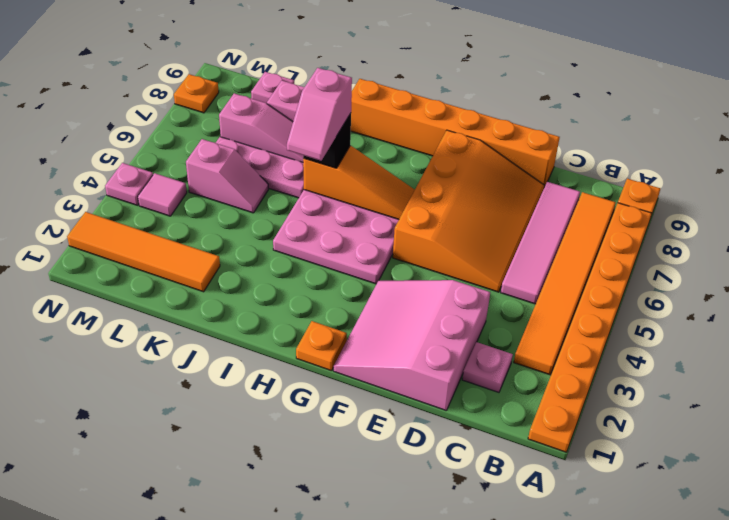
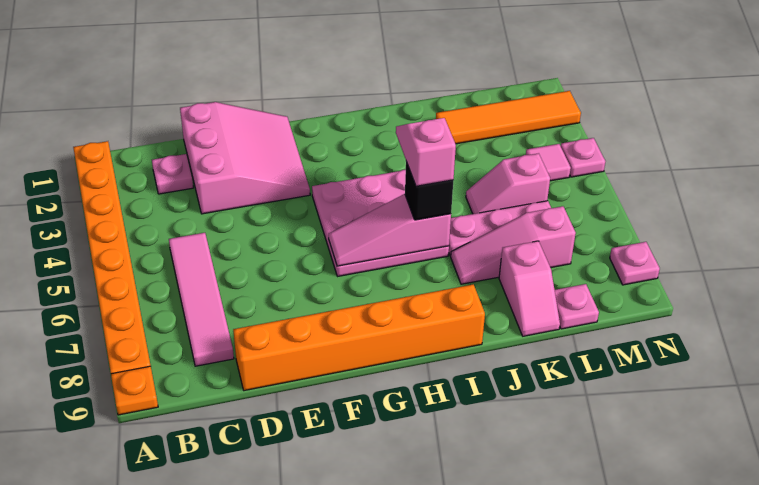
orange tile B3:B8 level 1 -> none
orange slope D5:F8 level 1 top F -> none
orange plate G1 level 1 -> none
orange slope G6:I6 level 2 top I -> pink slope G6:I6 level 2 top I
orange plate N8 level 1 -> pink plate N8 level 1

